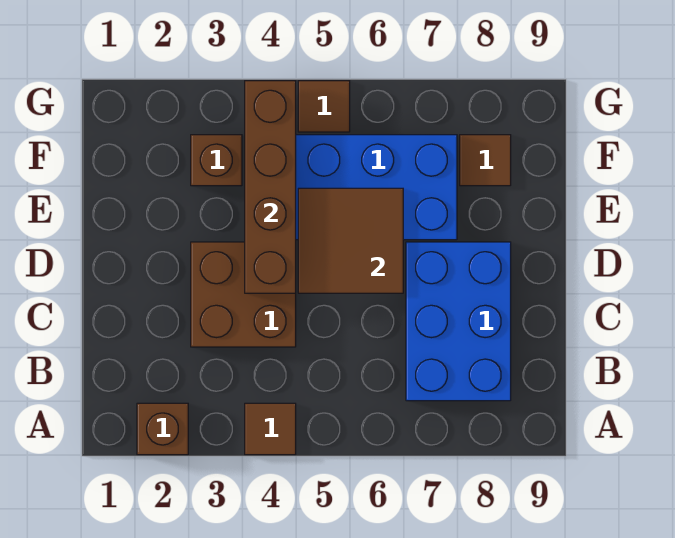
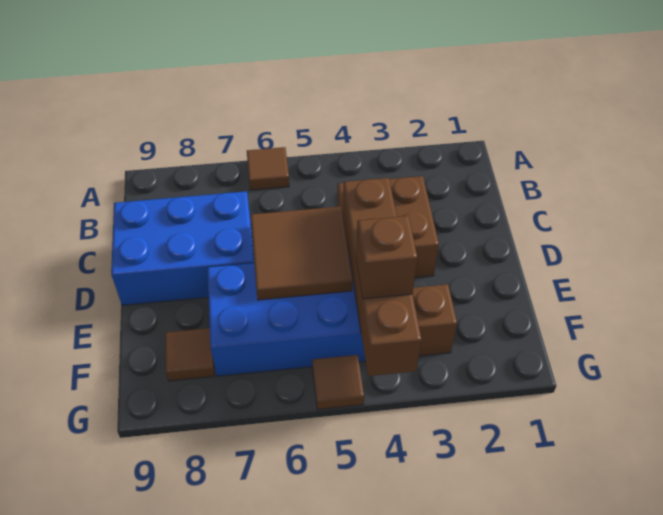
brown brick A2 level 1 -> brown brick F4 level 3
brown tile A4 level 1 -> brown tile A6 level 1
blue brick B7:D8 level 1 -> blue brick C7:D9 level 1

